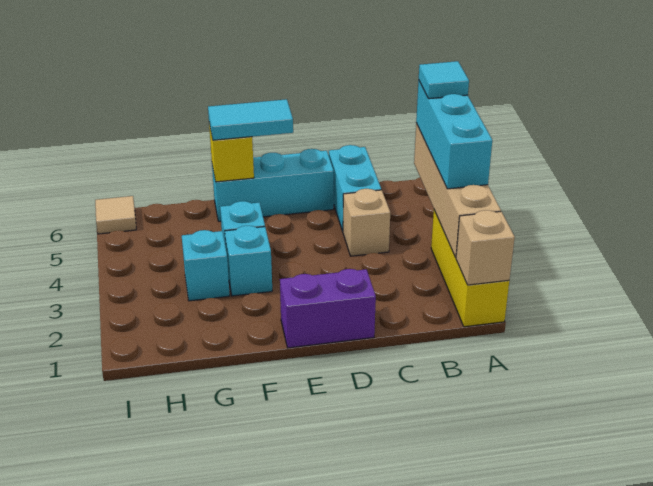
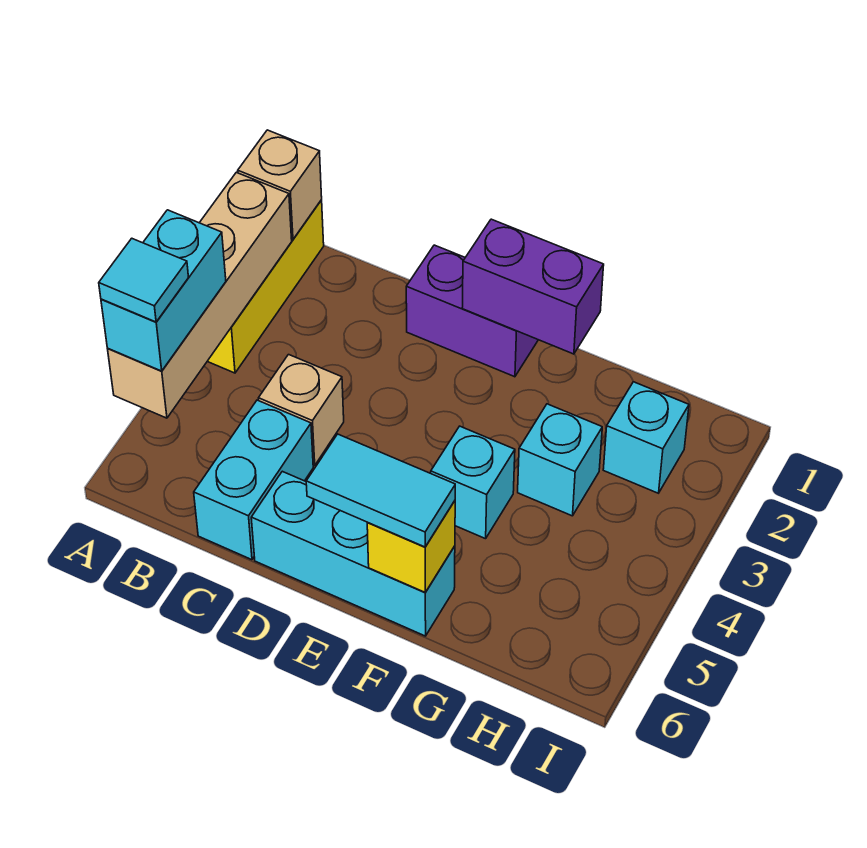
cyan brick A3:A5 level 3 -> cyan brick A4:A5 level 3
none -> purple brick E1:F1 level 2
cyan brick F3 level 1 -> cyan brick H2 level 1
tan tile I6 level 1 -> none

